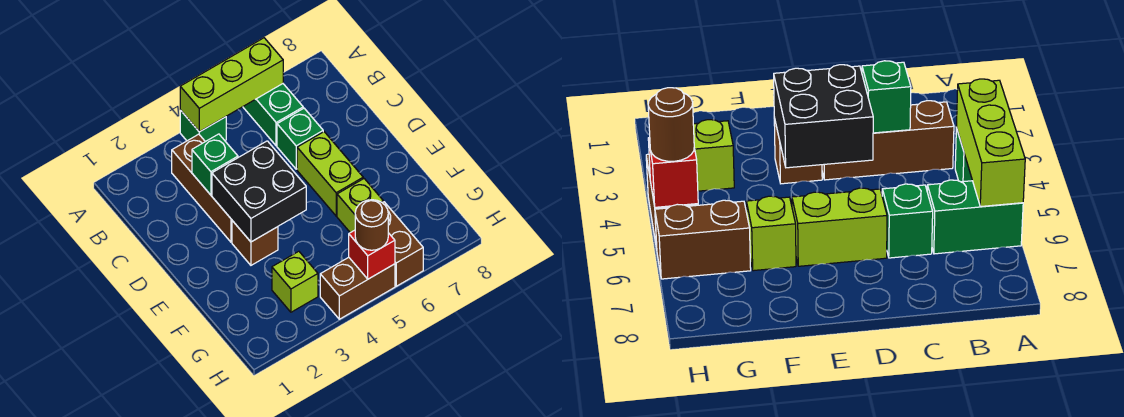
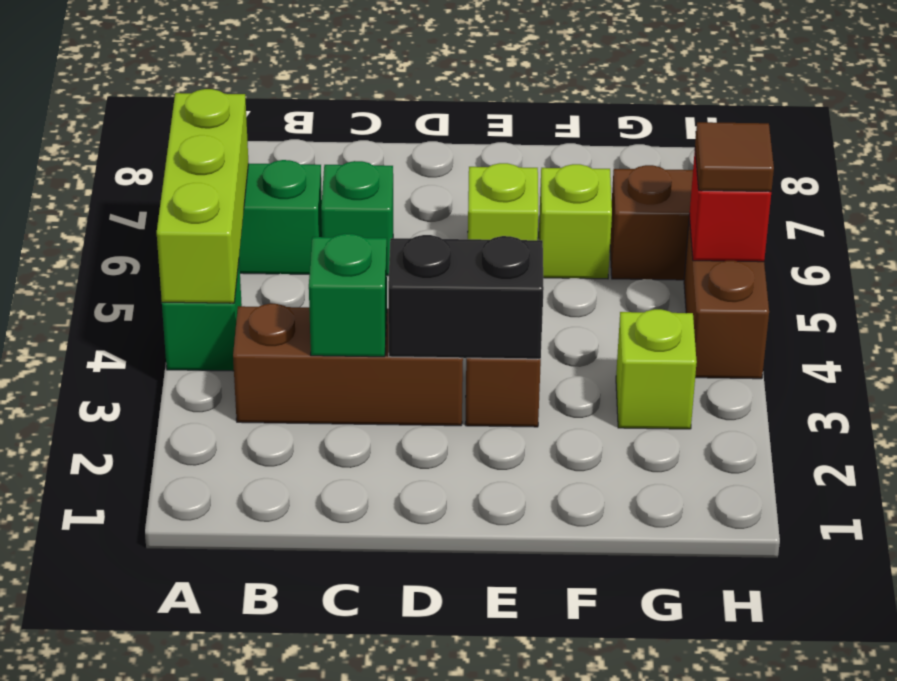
black brick D3:E4 level 2 -> black brick D3:E3 level 2
lime brick D6:E6 level 1 -> lime brick E6 level 1
brown round brick H5 level 3 -> brown tile H5 level 3

